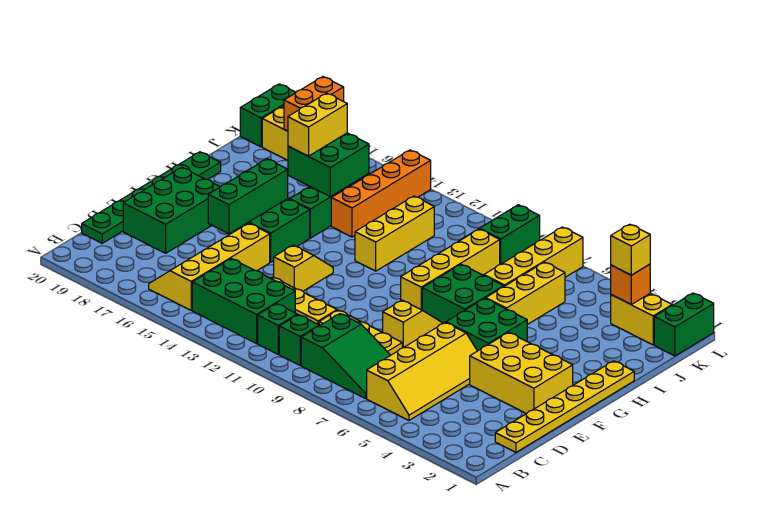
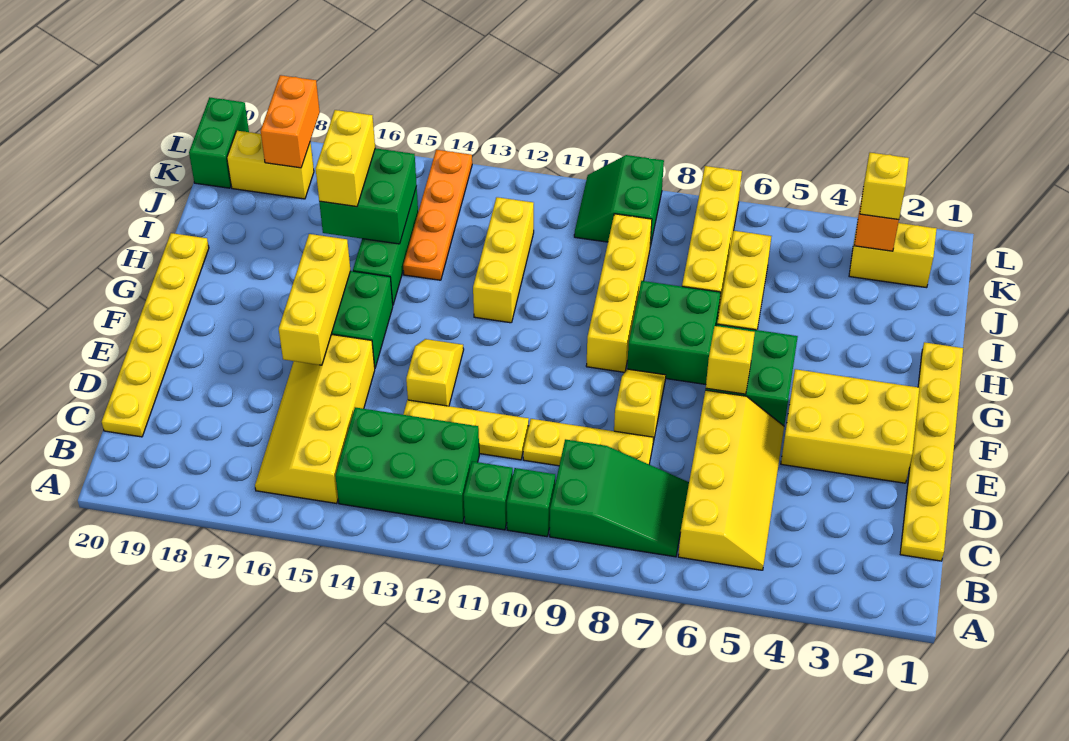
green plate C20:H20 level 1 -> yellow plate C20:H20 level 1
green brick D18:F19 level 1 -> none
green brick E16:G16 level 2 -> yellow brick E16:G16 level 2
none -> yellow brick F6 level 2
orange brick I14:L14 level 1 -> orange plate I14:L14 level 1
green brick K1:L1 level 1 -> none

